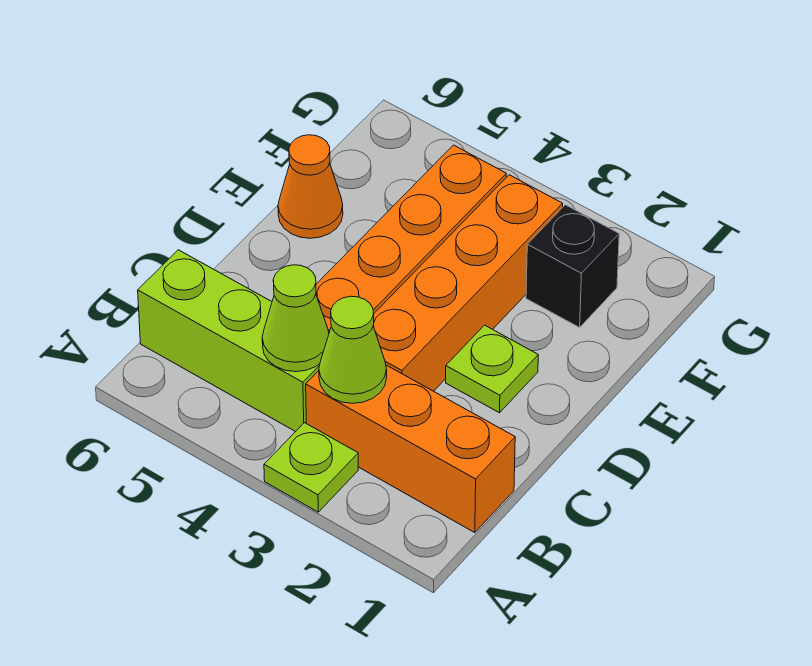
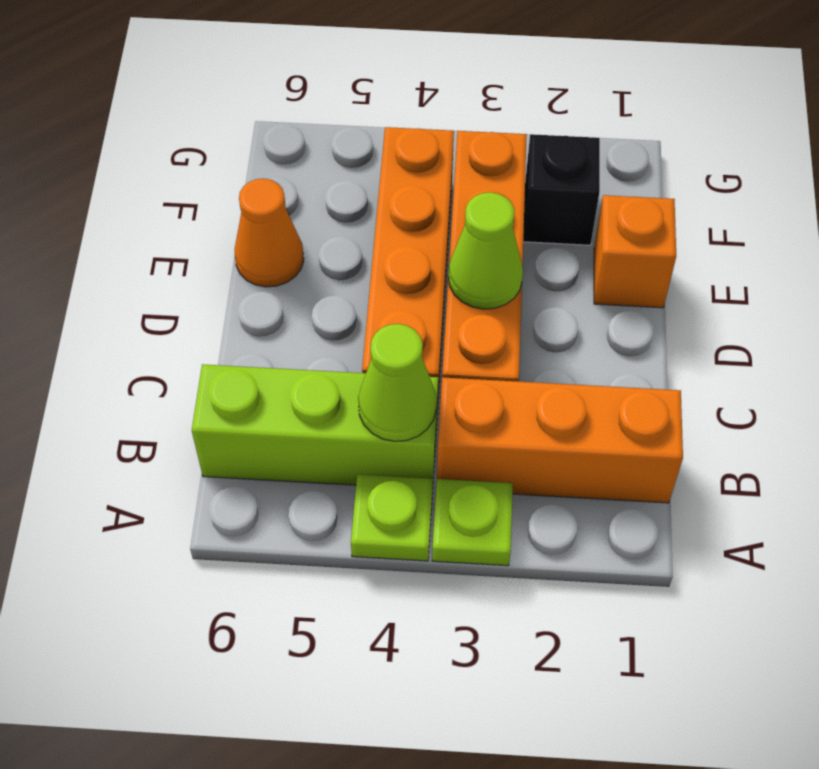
lime cone B3 level 2 -> lime cone D3 level 2
lime plate D2 level 1 -> lime plate A4 level 1
none -> orange brick E1 level 1

